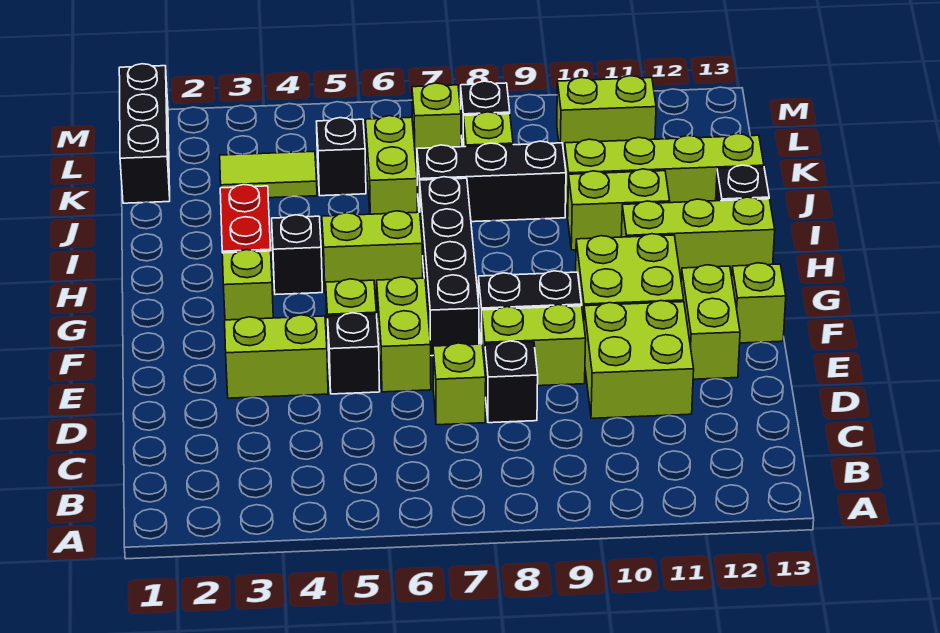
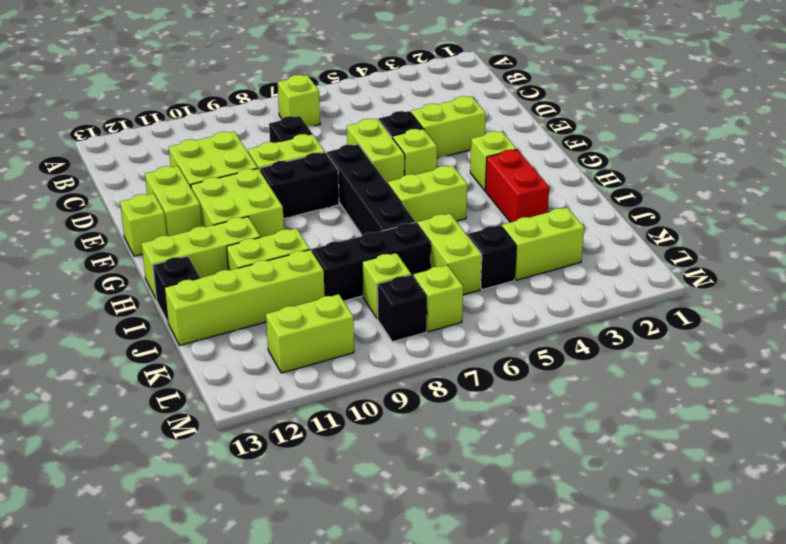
lime brick D7 level 1 -> lime brick B7 level 1
black brick H4 level 1 -> none
black brick K1:M1 level 1 -> none
lime tile K3:K4 level 1 -> lime brick K3:K4 level 1

